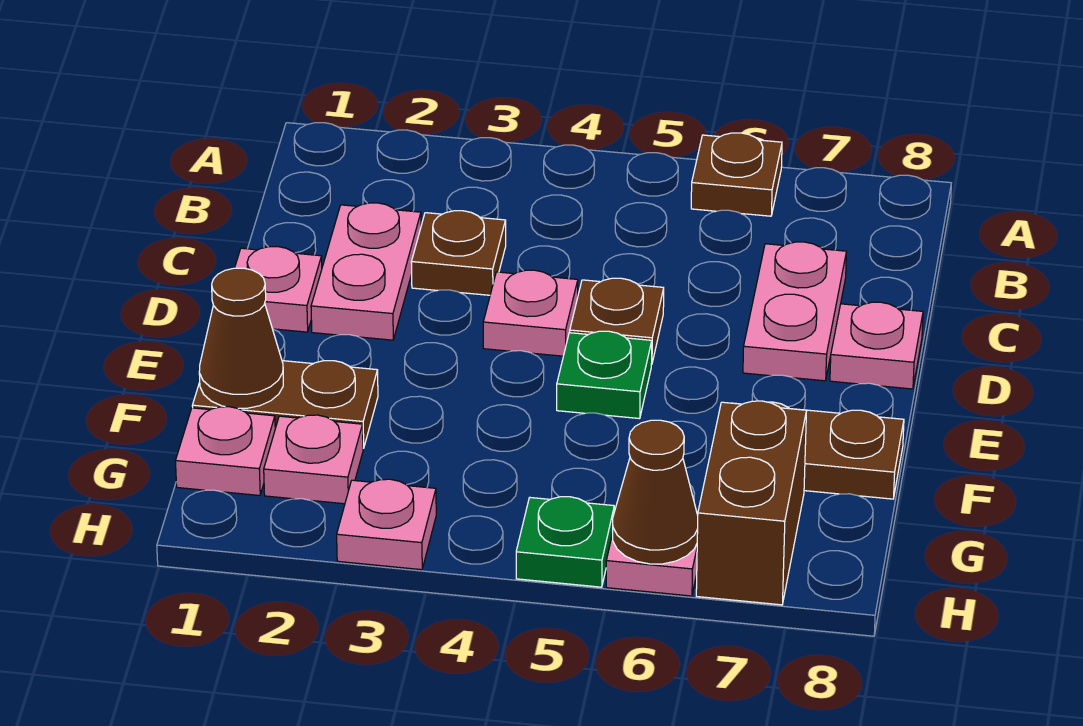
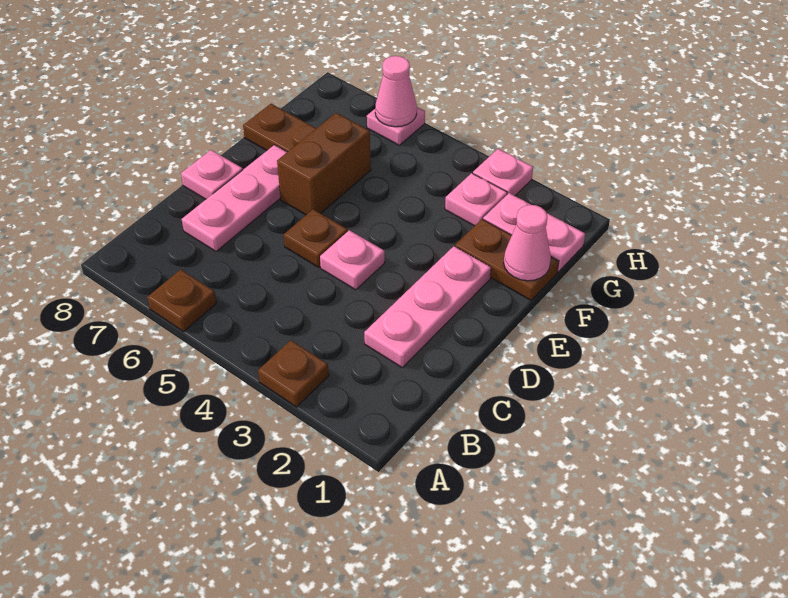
pink plate C2:D2 level 1 -> pink plate C2:E2 level 1
brown plate C3 level 1 -> brown plate A3 level 1
pink plate C7:D7 level 1 -> pink plate C7:E7 level 1
pink plate D1 level 1 -> pink plate G3 level 1
green plate E5 level 1 -> none
brown cone F1 level 2 -> pink cone F1 level 2
brown brick G7:H7 level 1 -> brown brick E6:F6 level 1
green plate H5 level 1 -> none
brown cone H6 level 2 -> pink cone H6 level 2

